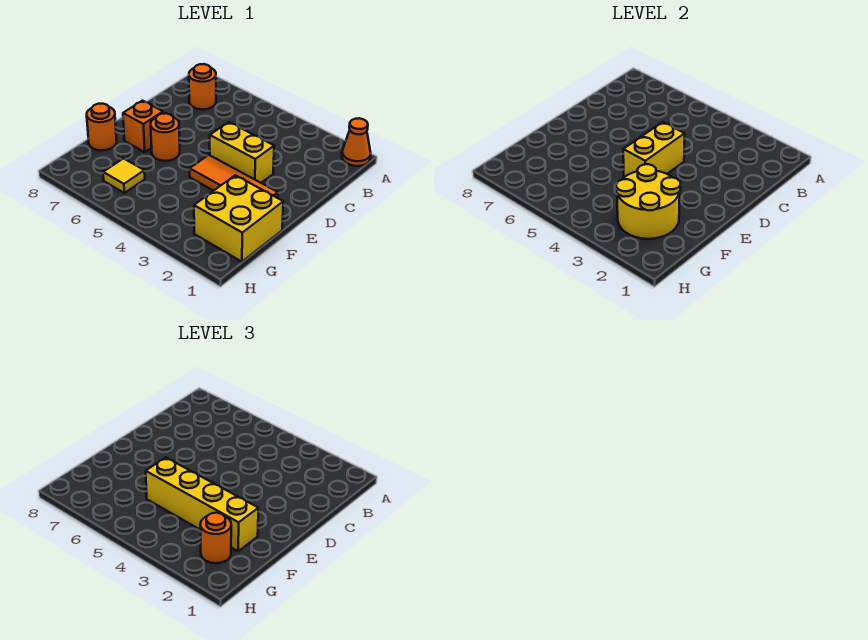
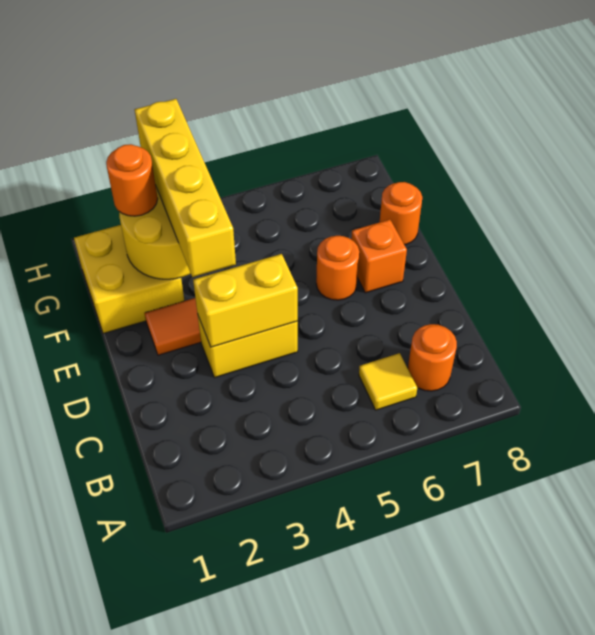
orange cone A1 level 1 -> none
yellow brick D4:E4 level 2 -> yellow brick D3:D4 level 2
yellow brick F2:F5 level 3 -> yellow brick E3:H3 level 3
yellow tile G6 level 1 -> yellow tile B6 level 1

